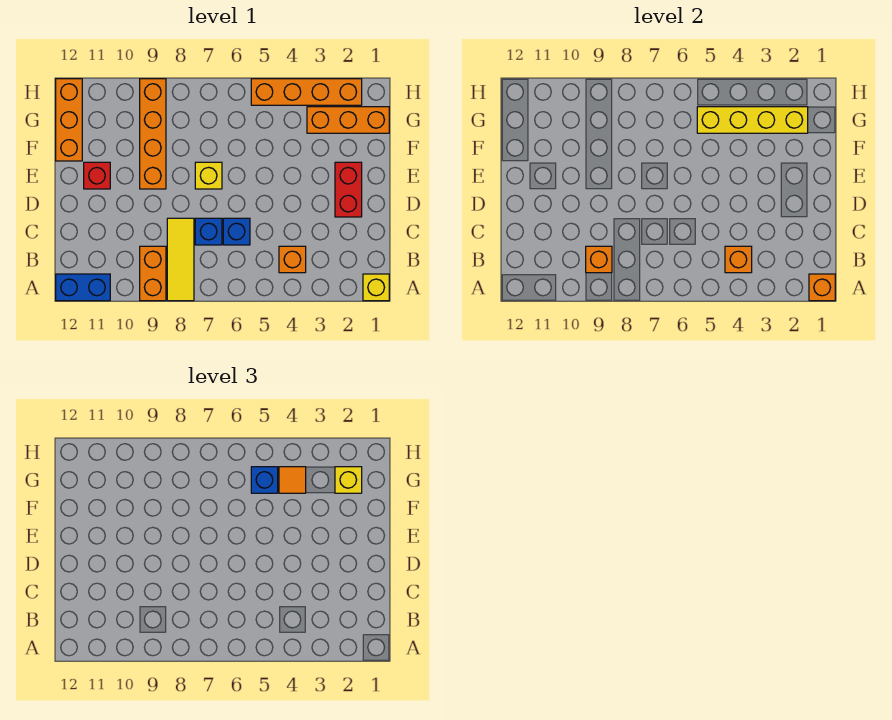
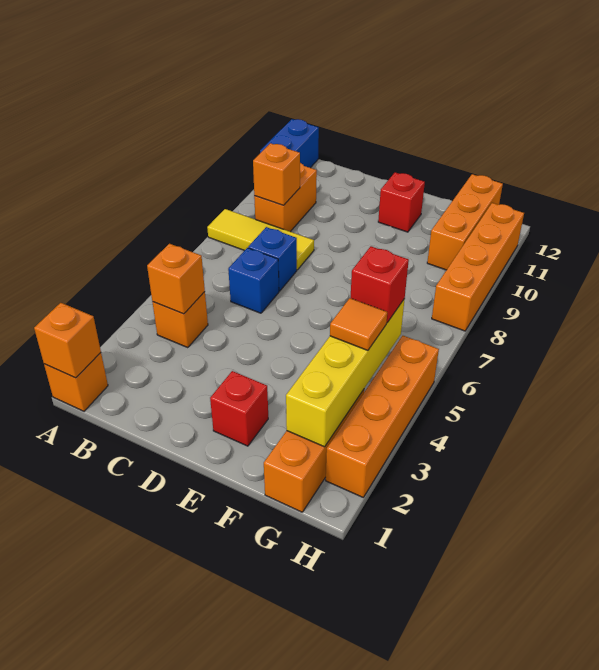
yellow brick A1 level 1 -> orange brick A1 level 1
orange brick A9:B9 level 1 -> orange brick B9:B10 level 1
red brick D2:E2 level 1 -> red brick E2 level 1
yellow brick E7 level 1 -> none
orange brick E9:H9 level 1 -> orange brick H8:H11 level 1
orange brick F12:H12 level 1 -> orange brick G10:G12 level 1
yellow brick G2 level 3 -> none
blue brick G5 level 3 -> red brick G5 level 3

